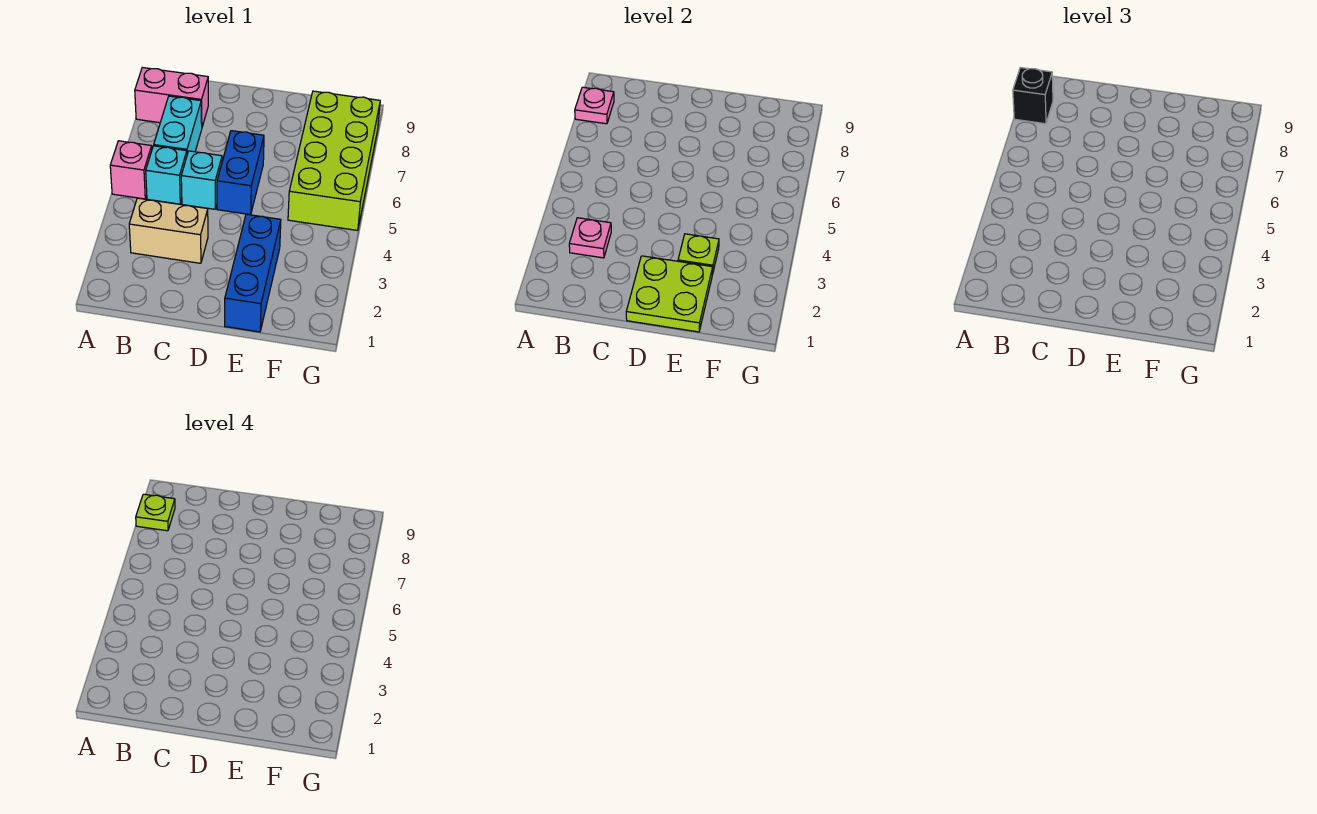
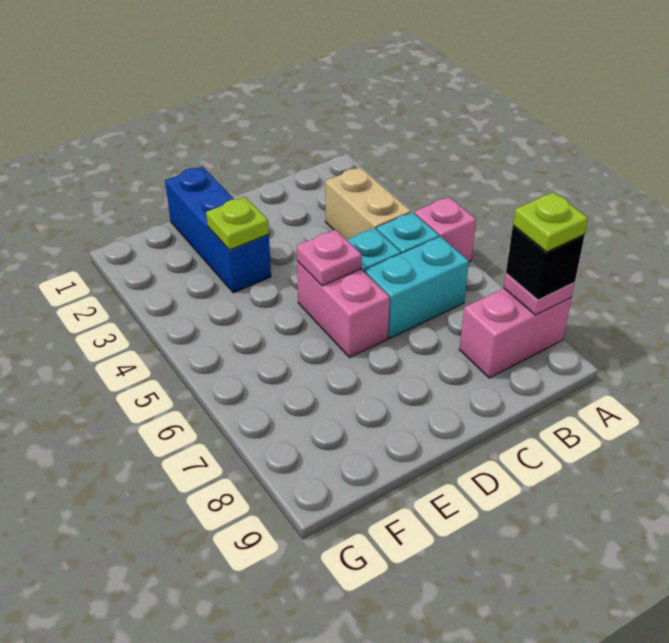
tan brick B3:C3 level 1 -> tan brick B3:B4 level 1
pink plate B3 level 2 -> pink plate D5 level 2
cyan brick B6:B7 level 1 -> cyan brick B6:C6 level 1
lime plate D1:E2 level 2 -> none
blue brick D5:D6 level 1 -> pink brick D5:D6 level 1
lime brick F5:G8 level 1 -> none

